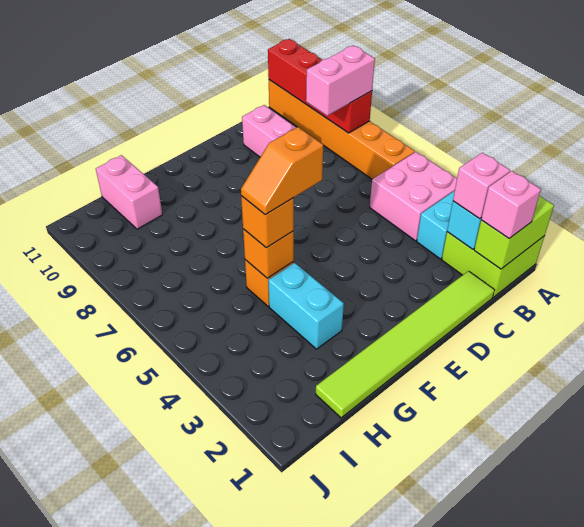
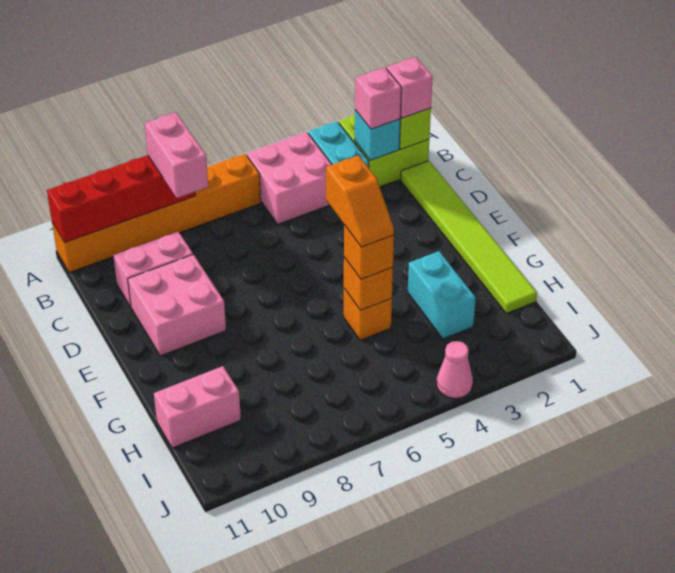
none -> pink brick D9:E10 level 1
cyan brick G3:G4 level 1 -> cyan brick G3:H3 level 1
none -> pink cone J4 level 1

